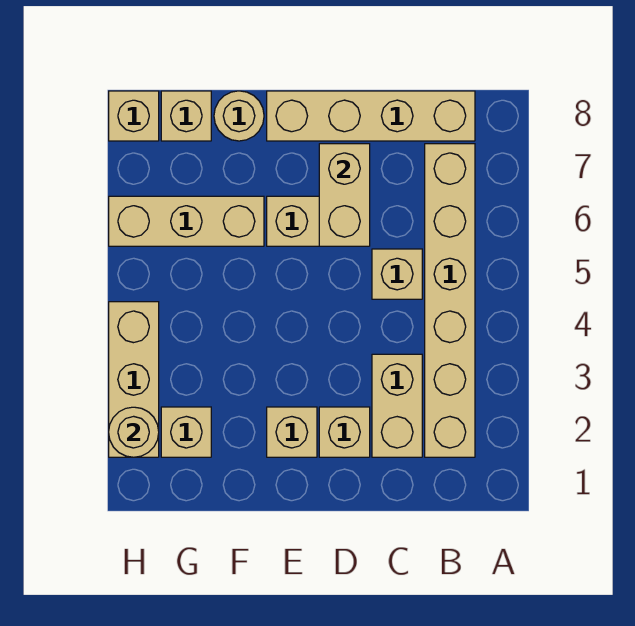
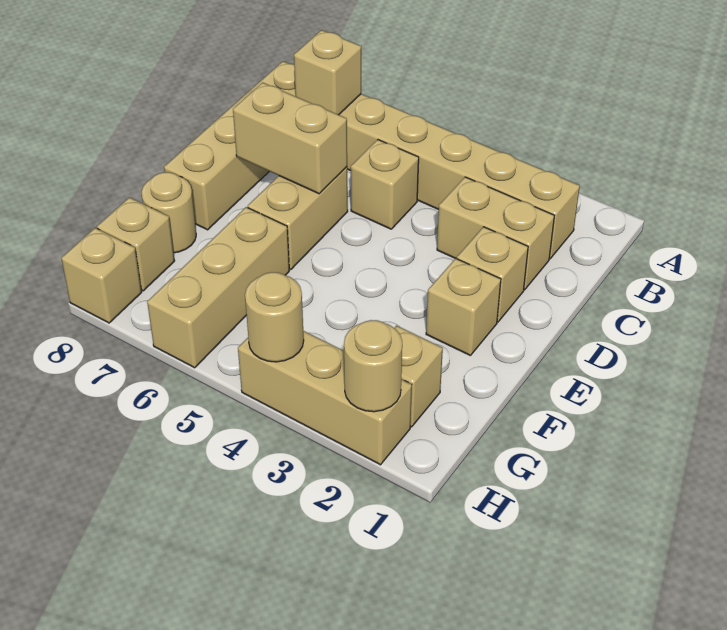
none -> tan brick B7 level 2
none -> tan round brick H4 level 2

